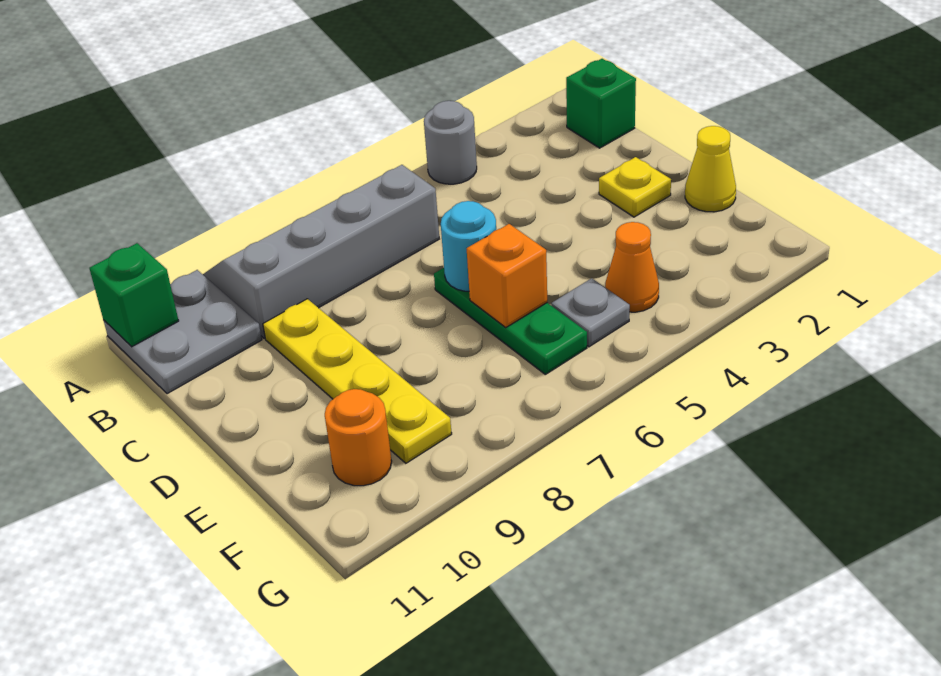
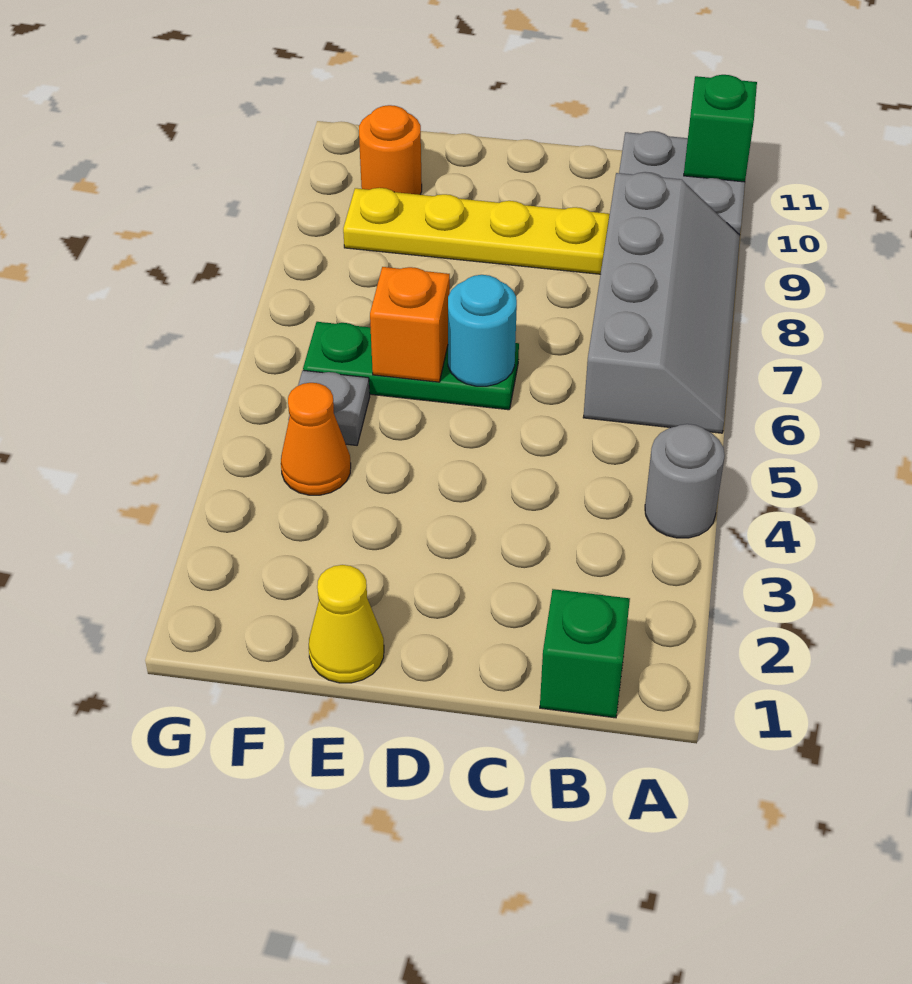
yellow plate D2 level 1 -> none

